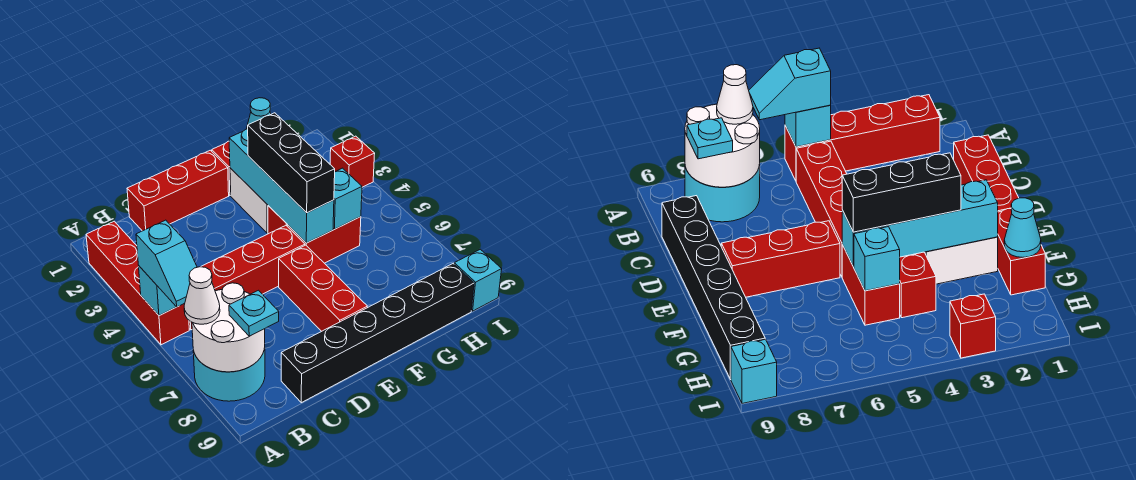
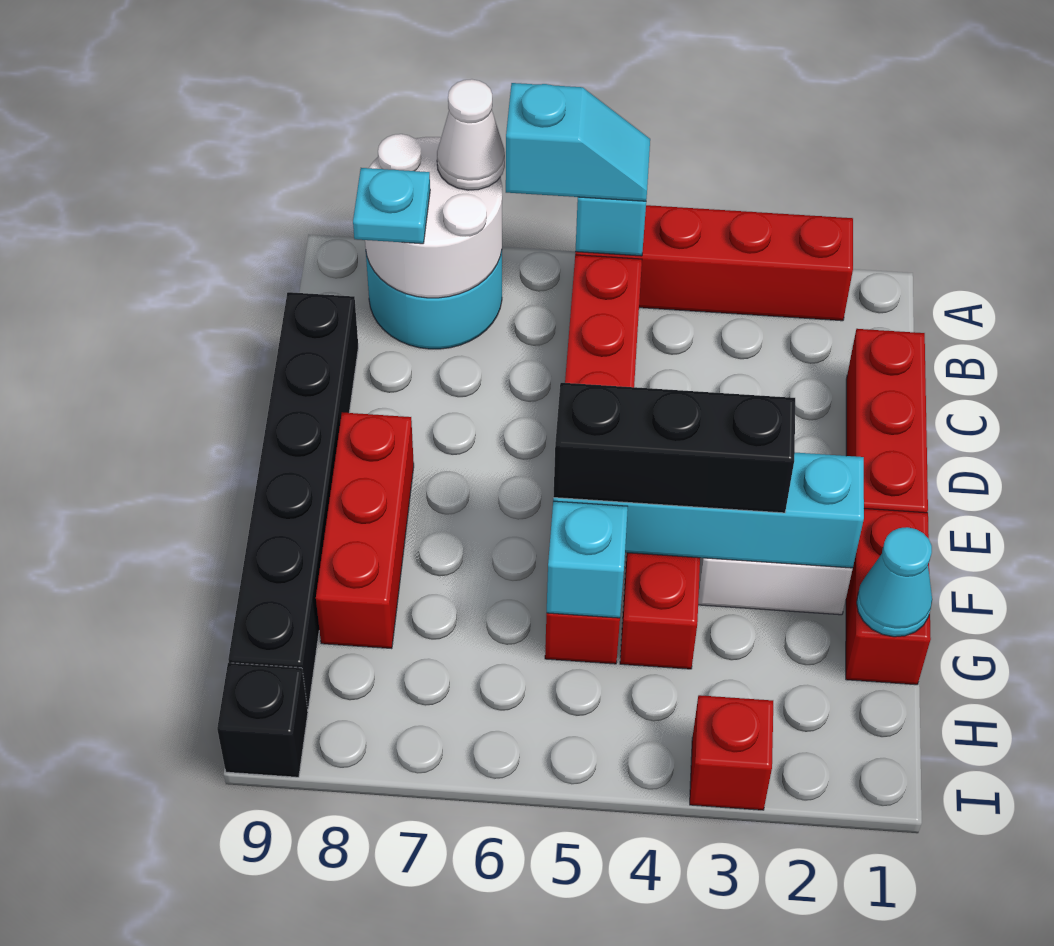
cyan slope A5:A6 level 3 top 5 -> cyan slope A5:A6 level 3 top 6
red brick E6:E8 level 1 -> red brick E8:G8 level 1
cyan brick I9 level 1 -> black brick I9 level 1

